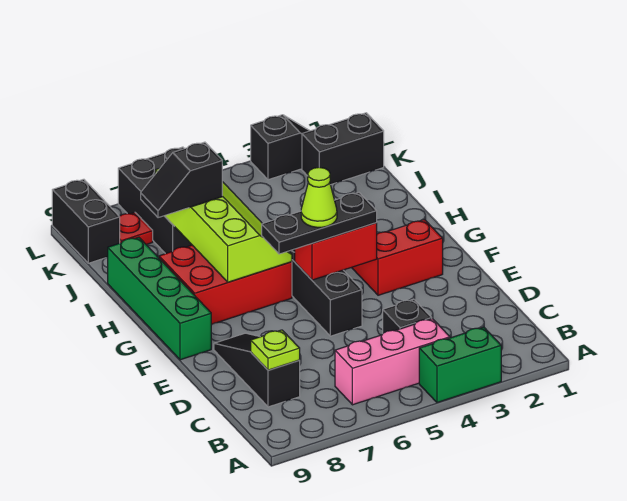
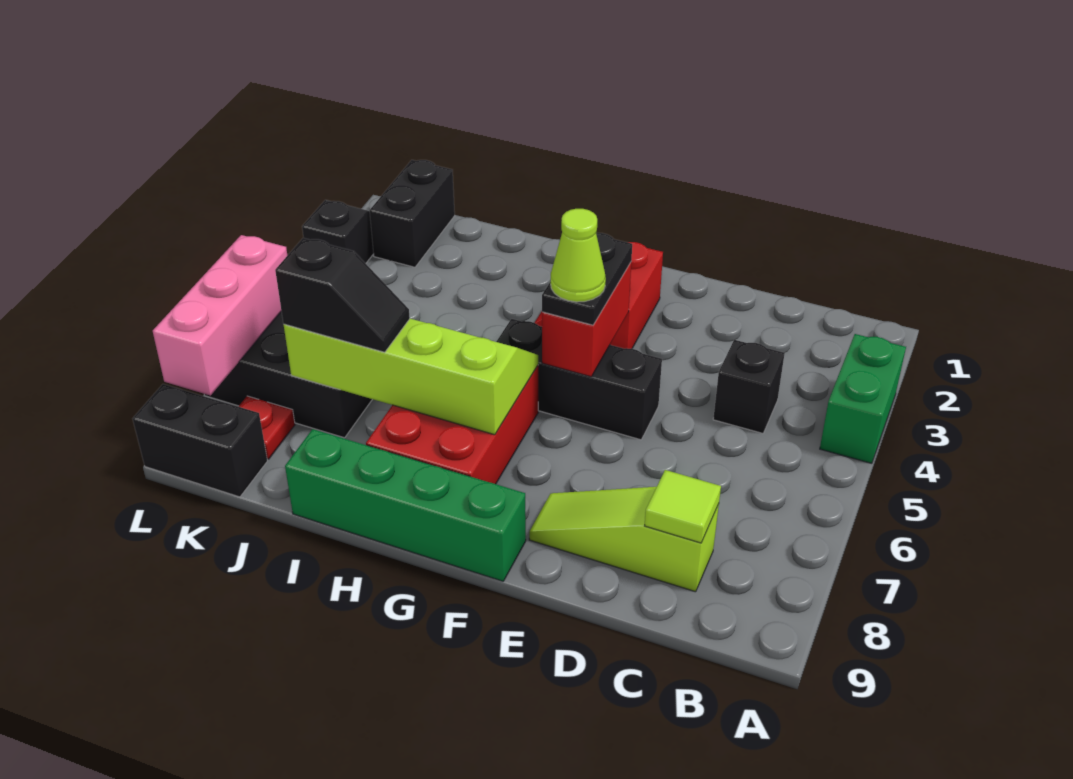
pink brick B4:B6 level 1 -> pink brick L6:L8 level 2
black slope C8:E8 level 1 top C -> lime slope C8:E8 level 1 top C
lime plate C8 level 2 -> lime tile C8 level 2
black plate F4:F6 level 3 -> black plate F4:F5 level 3
black slope I7:I8 level 3 top 7 -> black slope I7:J7 level 3 top J

